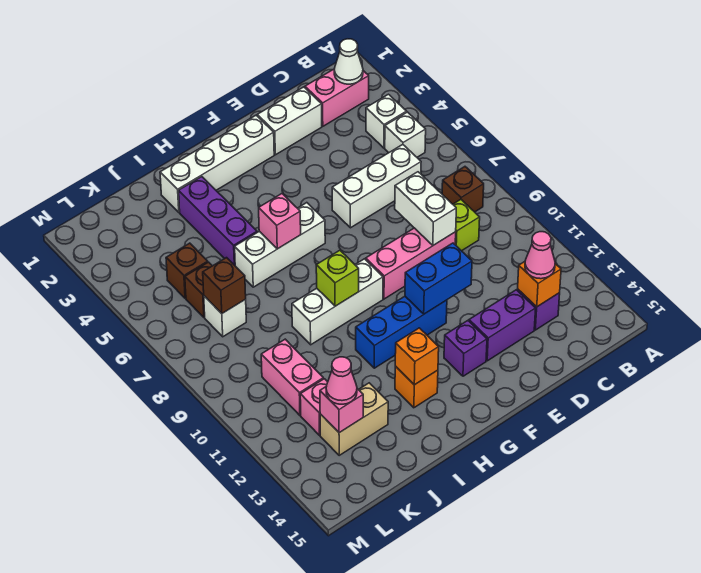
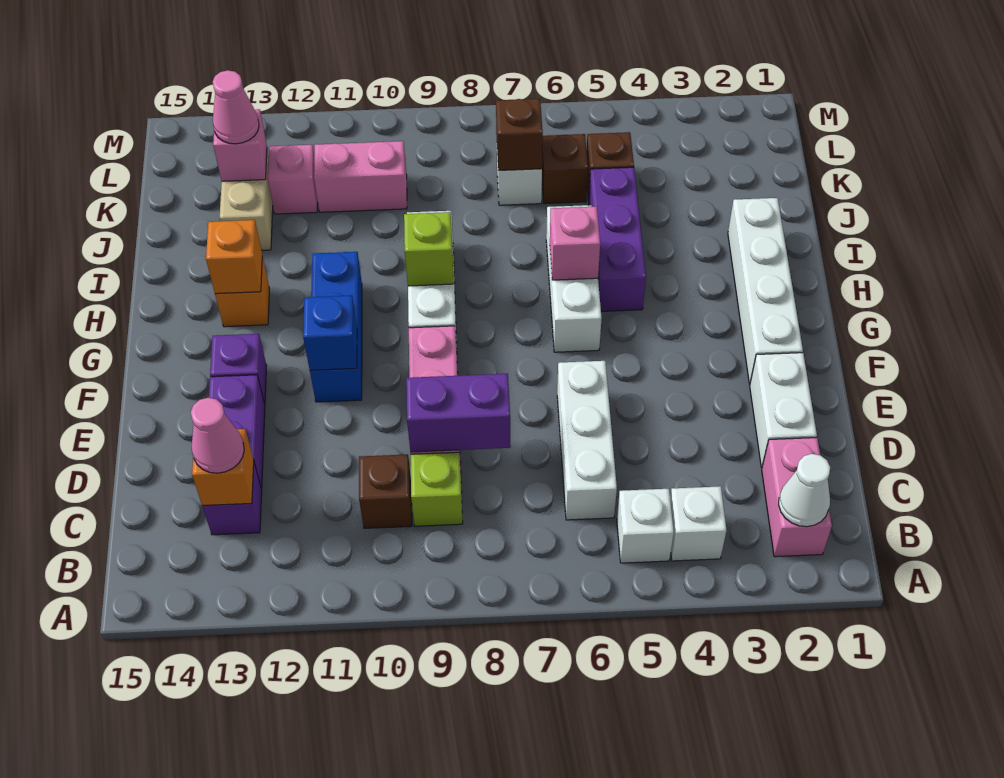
brown brick B8 level 1 -> brown brick C10 level 1
white brick D8:D9 level 2 -> purple brick D8:D9 level 2
blue brick E11:F11 level 2 -> blue brick F11 level 2
purple brick I3:I5 level 1 -> purple brick H5:J5 level 1

